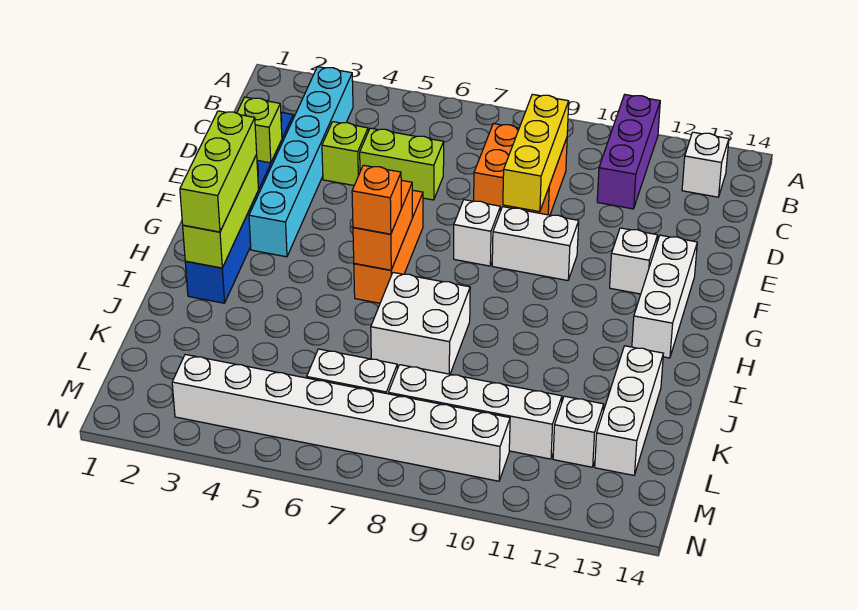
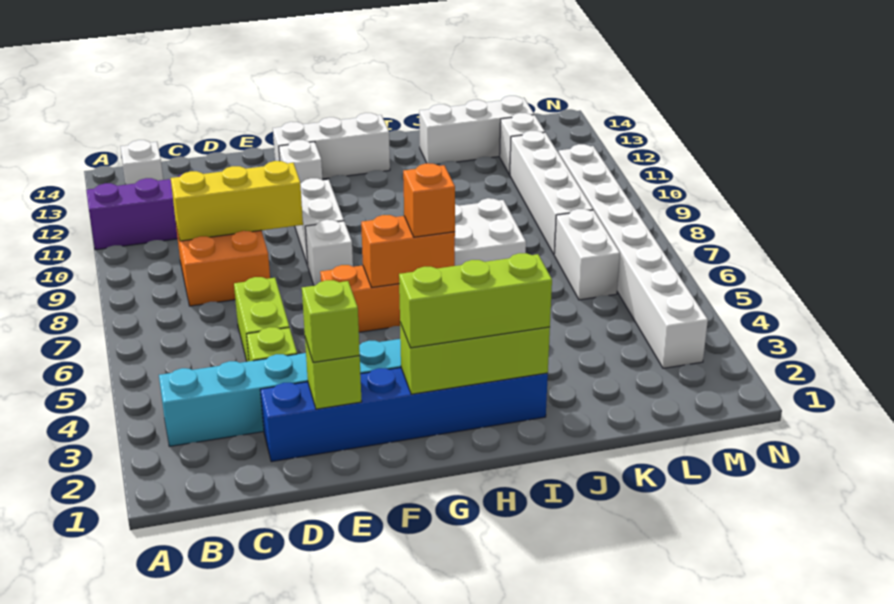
none -> lime brick E2 level 3

